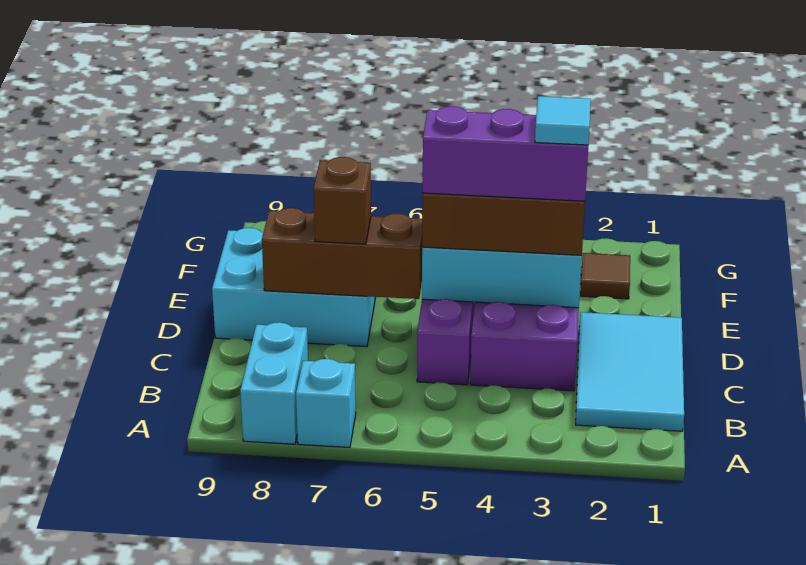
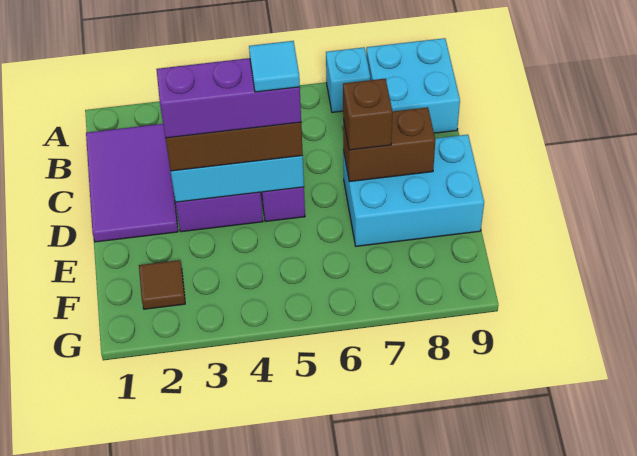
cyan brick A8:B8 level 1 -> cyan brick A8:B9 level 1
cyan tile B1:D2 level 1 -> purple tile B1:D2 level 1
cyan tile D3 level 5 -> cyan tile D5 level 5
brown brick D6:D8 level 2 -> brown brick D7:D8 level 2

